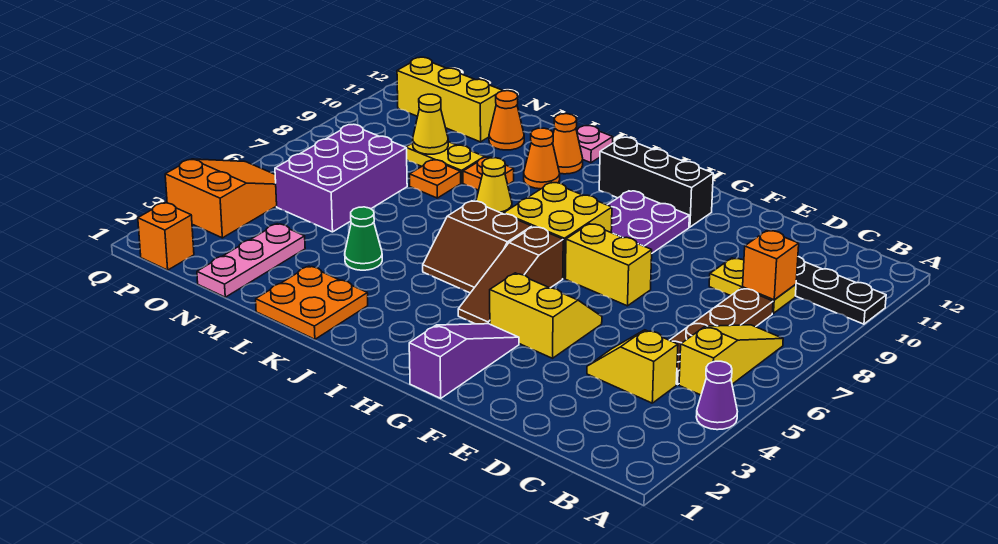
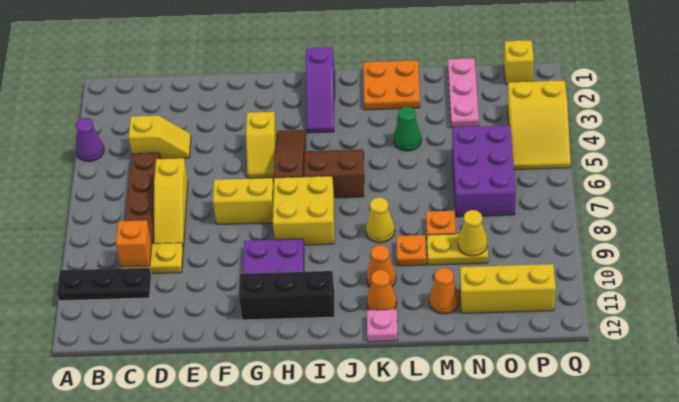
yellow slope B5:B7 level 1 top 5 -> yellow slope D6:D8 level 1 top 6
yellow slope F4:G5 level 1 top 4 -> yellow slope G4:G5 level 1 top 4
purple slope G1:G3 level 1 top 1 -> purple slope I1:I3 level 1 top 1
orange brick P1 level 1 -> yellow brick P1 level 1
orange slope P3:Q5 level 1 top 3 -> yellow slope P3:Q5 level 1 top 3

